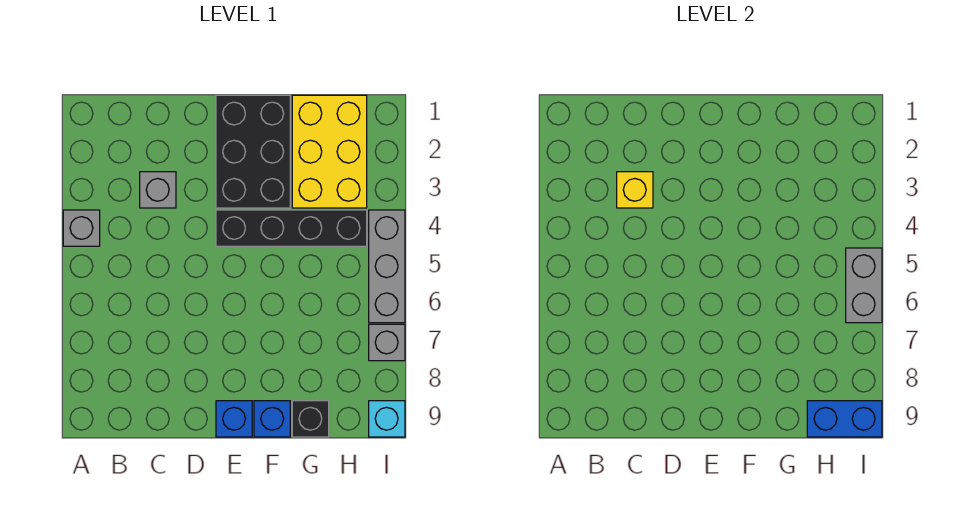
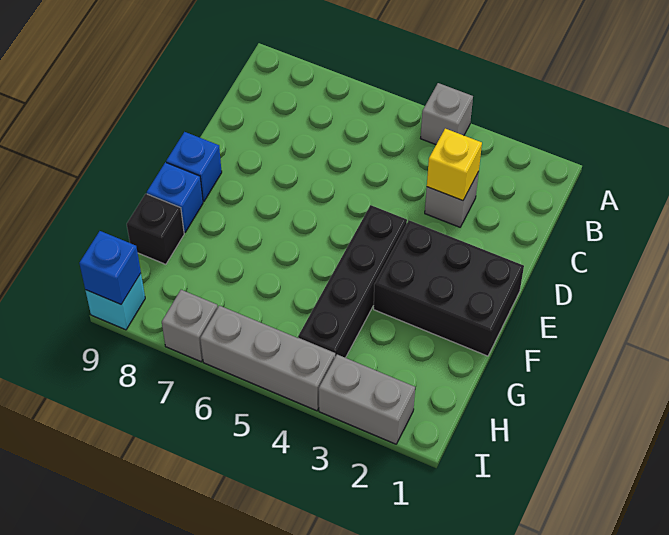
yellow brick G1:H3 level 1 -> none
blue brick H9:I9 level 2 -> blue brick I9 level 2
grey brick I5:I6 level 2 -> grey brick I2:I3 level 1

